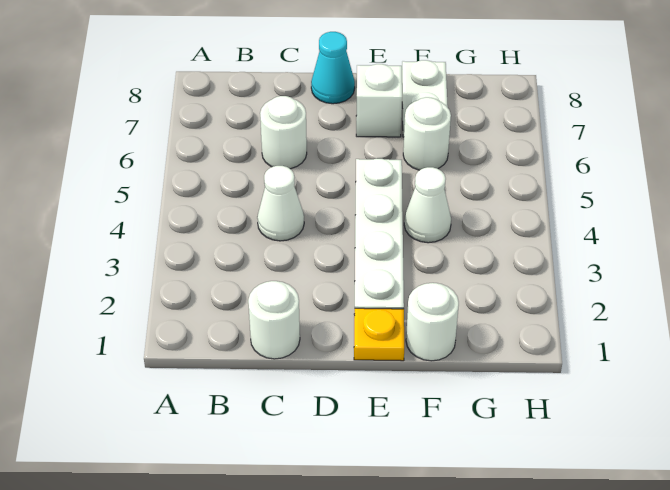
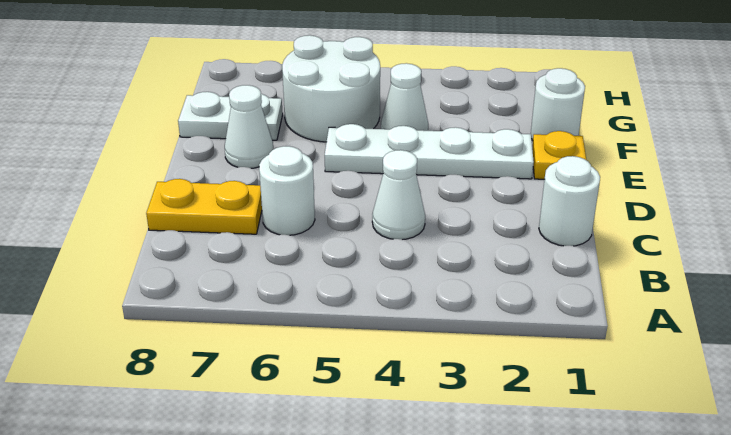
none -> yellow plate C7:C8 level 1
cyan cone D8 level 1 -> none
white brick E7 level 1 -> white cone E7 level 1
white round brick F6 level 1 -> white round brick F5:G6 level 1

